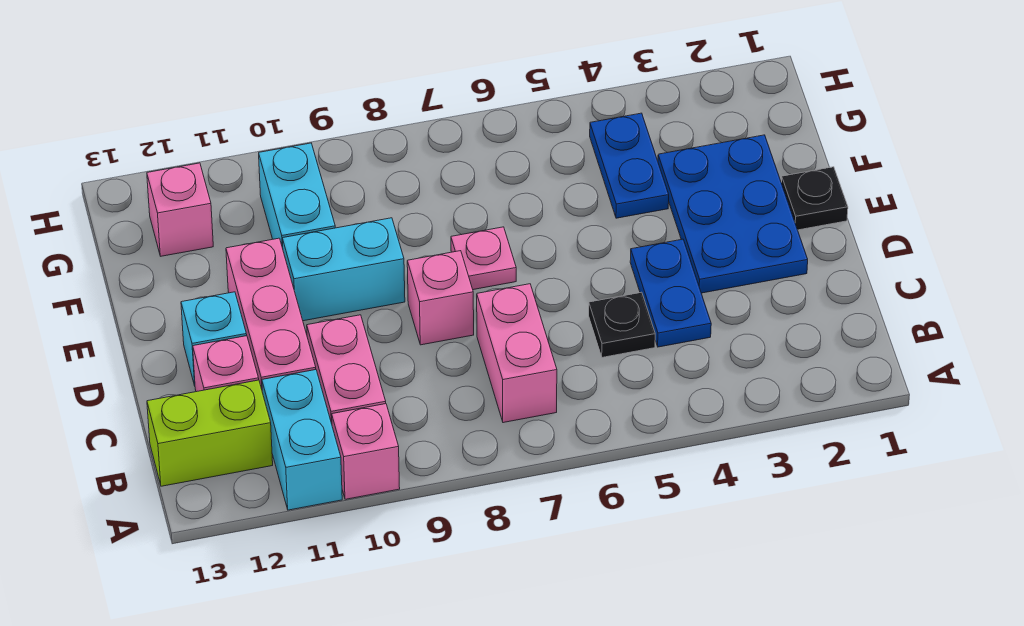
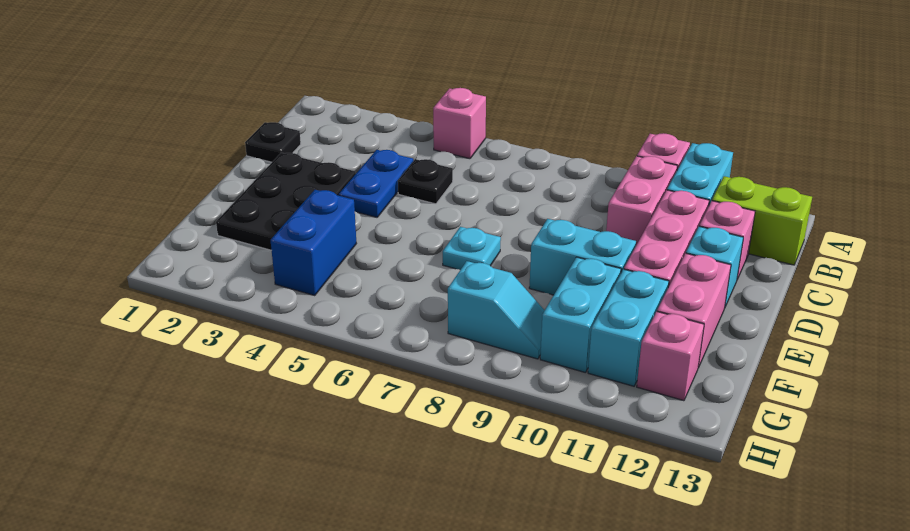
pink brick B7:C7 level 1 -> pink brick E12:F12 level 1
blue plate D2:F3 level 1 -> black plate D2:F3 level 1
pink brick D8 level 1 -> pink brick A5 level 1
black plate E1 level 1 -> black plate C1 level 1
pink plate E7 level 1 -> cyan plate E7 level 1
blue plate F4:G4 level 1 -> blue brick F4:G4 level 1
none -> cyan brick F11:G11 level 1
none -> cyan slope G8:G9 level 1 top 8

